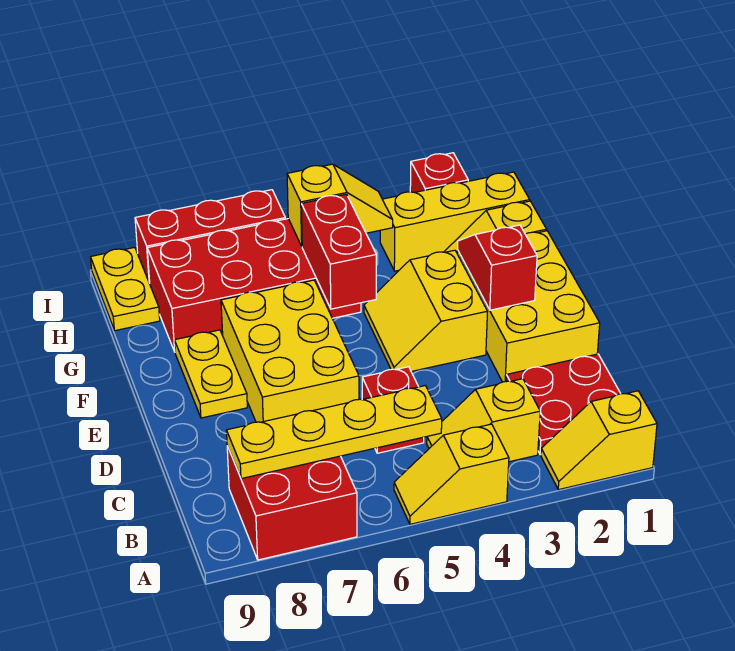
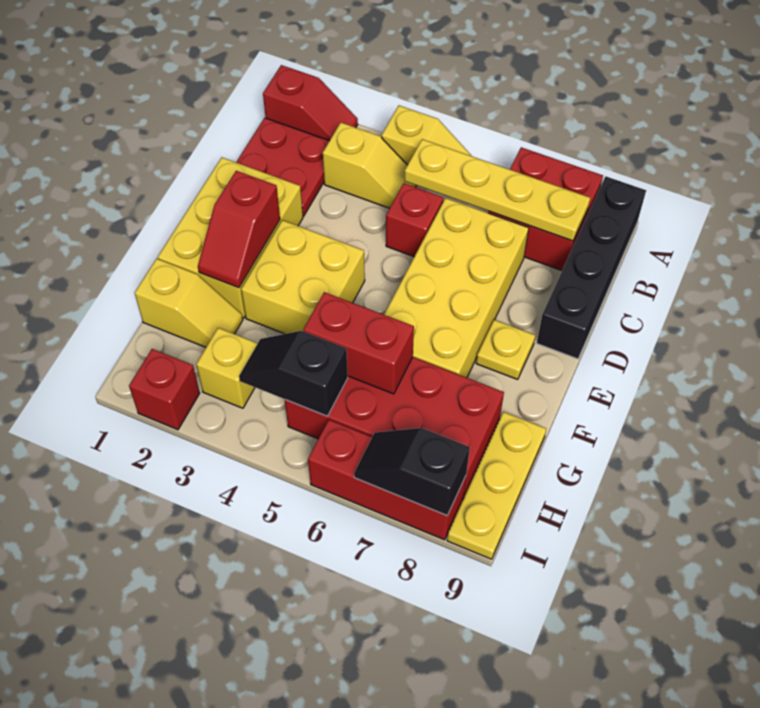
yellow slope A1:A2 level 1 top 1 -> red slope A1:A2 level 1 top 1
none -> black brick A9:D9 level 1
yellow brick D6:F7 level 1 -> yellow brick C6:F7 level 1
yellow slope E3:F4 level 1 top 3 -> yellow brick E3:F4 level 1
yellow plate E8:F8 level 1 -> yellow plate E8 level 1
red brick F5:G5 level 2 -> red brick G5:G6 level 2
yellow brick H1:H3 level 1 -> yellow brick H3 level 1
yellow slope H4:H5 level 2 top 5 -> black slope H4:H5 level 2 top 5
yellow plate H9:I9 level 1 -> yellow plate G9:I9 level 1
none -> black slope I7:I8 level 2 top 8

